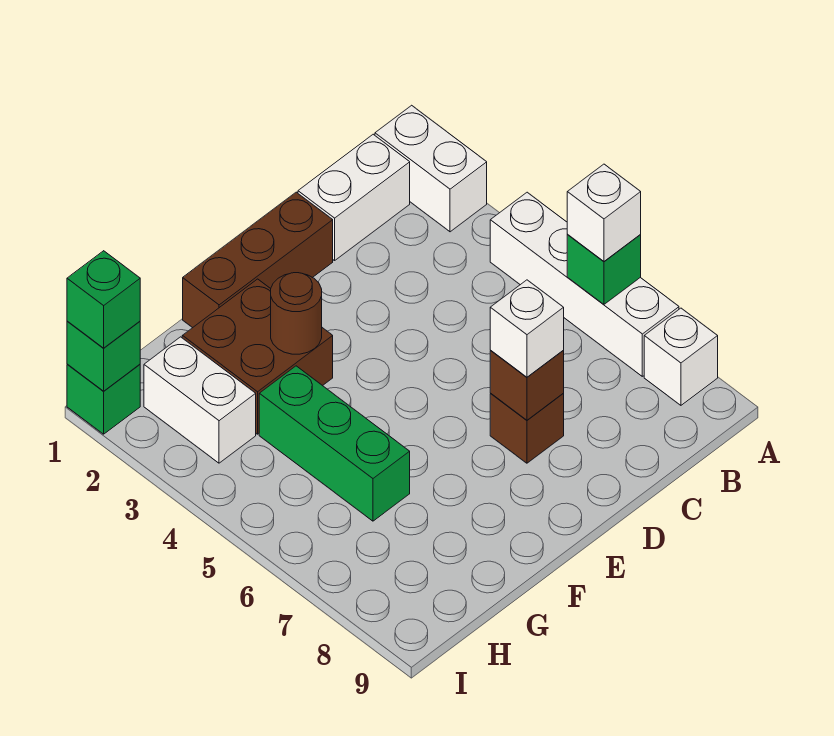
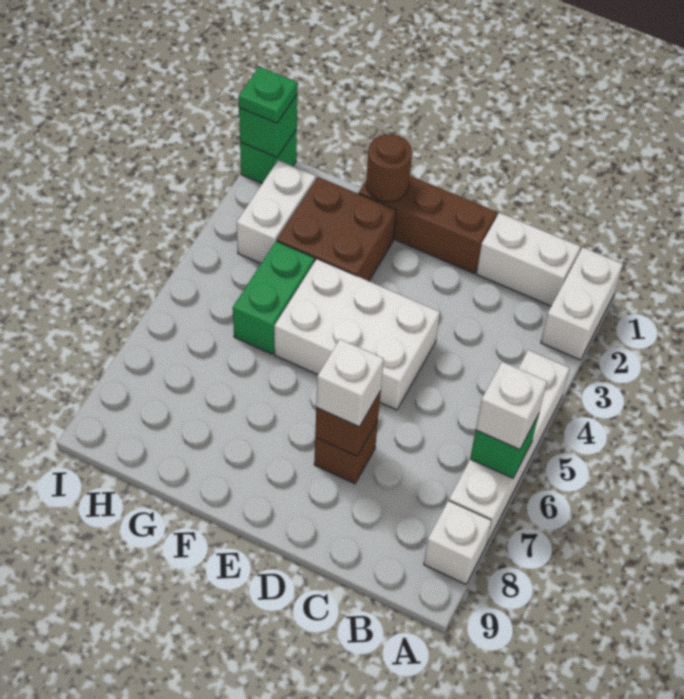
none -> white brick D4:F5 level 1
brown round brick F3 level 2 -> brown round brick F1 level 2
green brick G4:G6 level 1 -> green brick G4:G5 level 1
green brick I1 level 3 -> green plate I1 level 3

